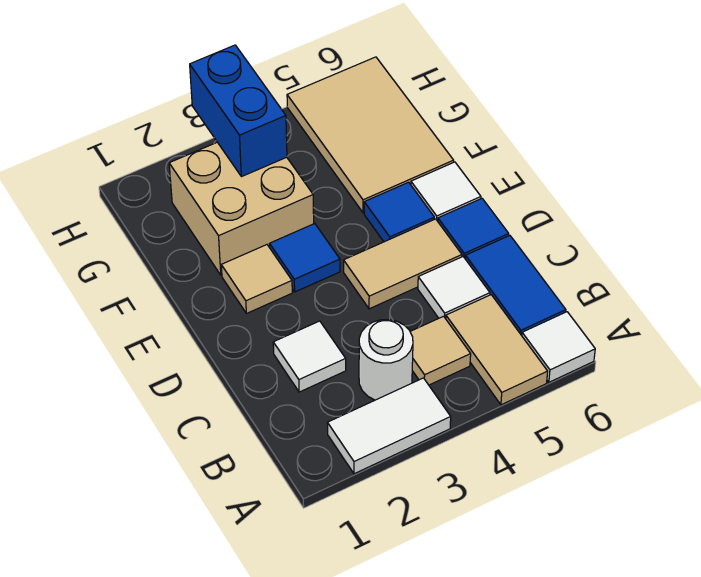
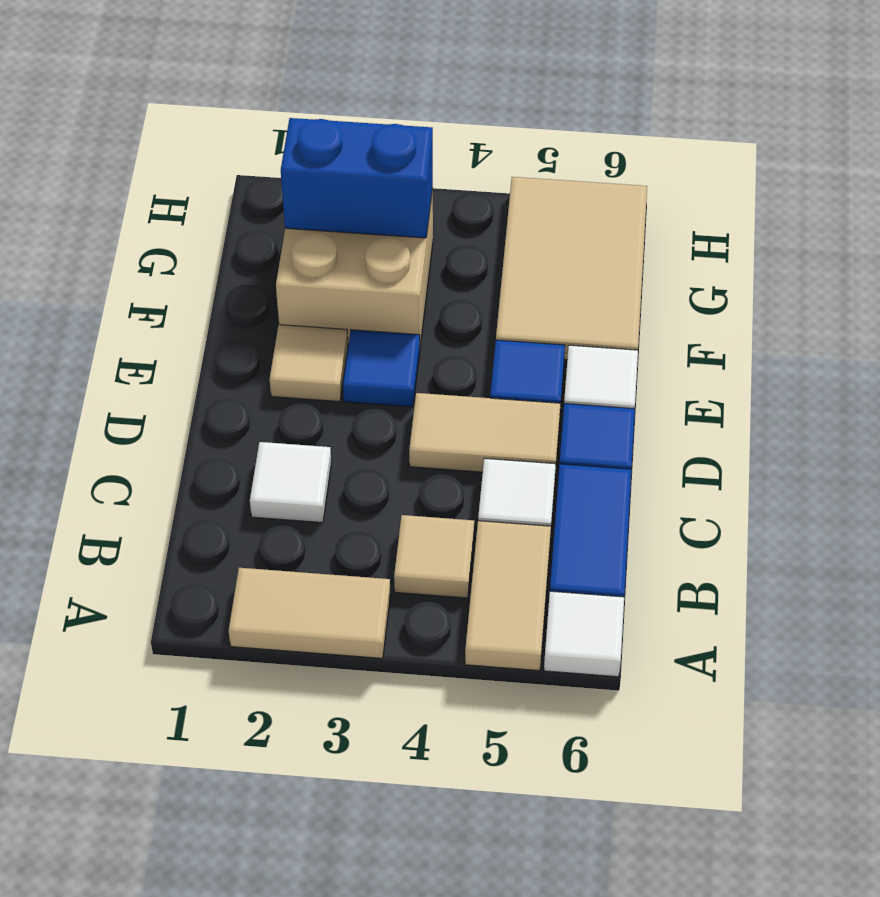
white tile A2:A3 level 1 -> tan tile A2:A3 level 1
white round brick B3 level 1 -> none
blue brick G3:H3 level 2 -> blue brick G2:G3 level 2

